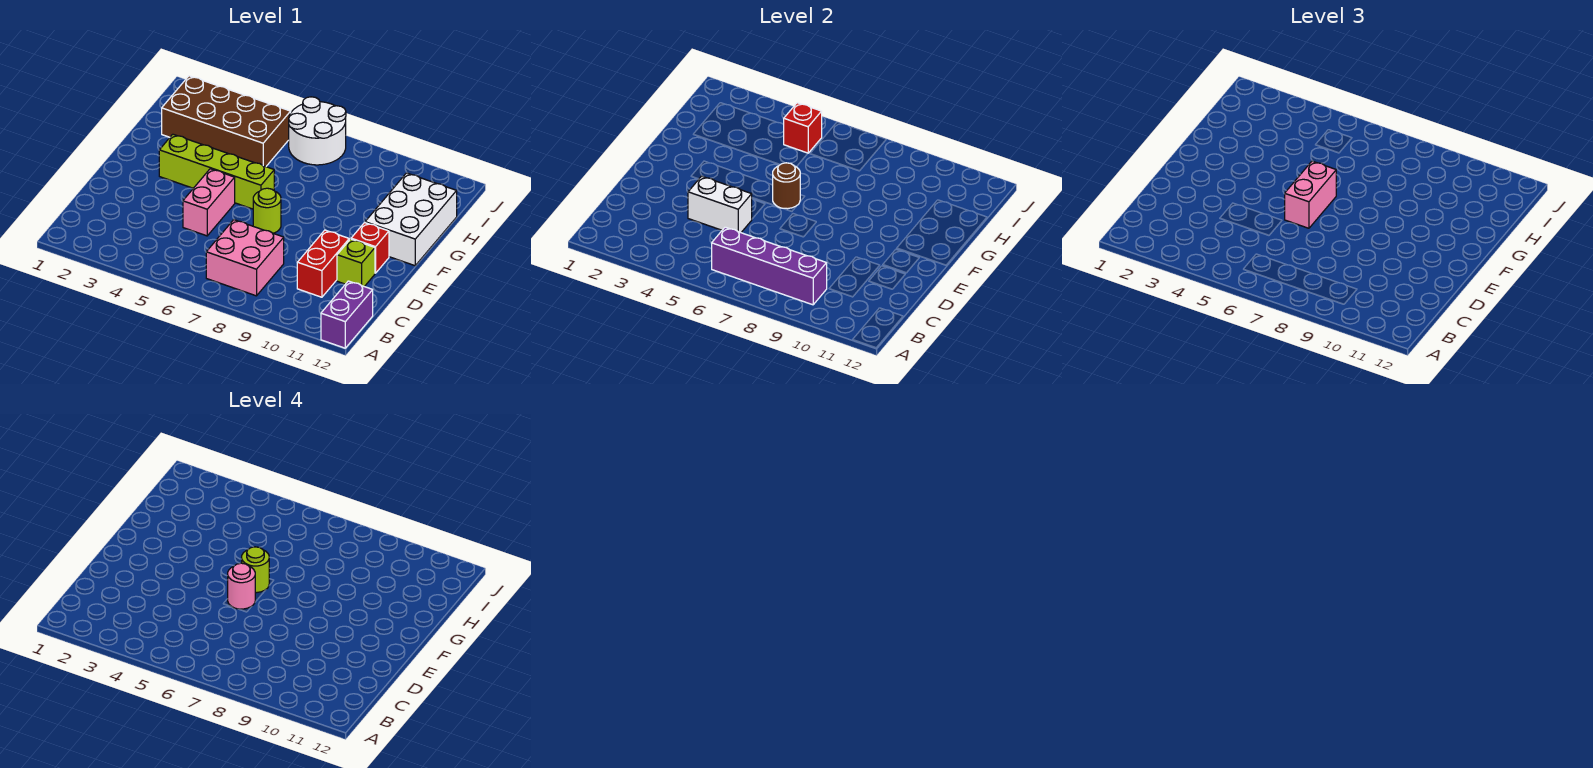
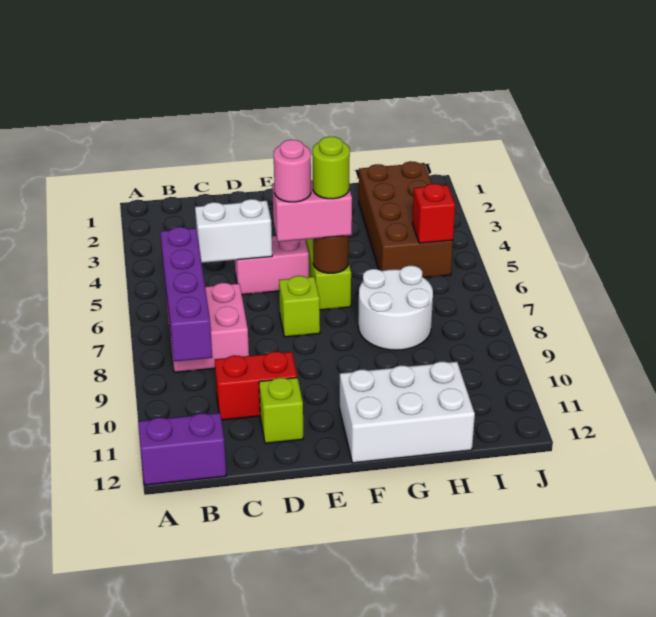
white brick D4:D5 level 2 -> white brick C5:D5 level 2
lime round brick E7 level 1 -> lime brick E7 level 1
red brick E11 level 1 -> none
white round brick I6:J7 level 1 -> white round brick G7:H8 level 1

